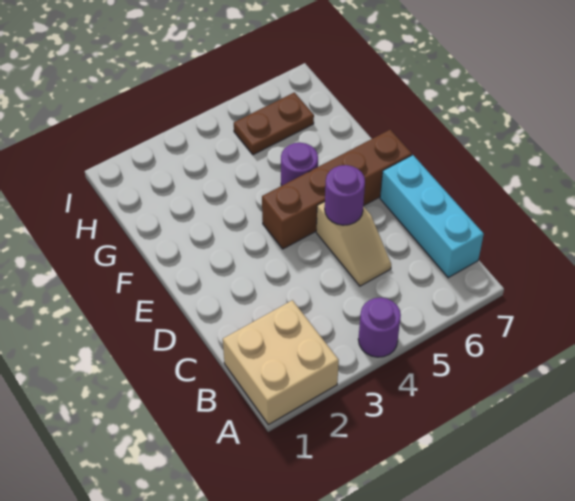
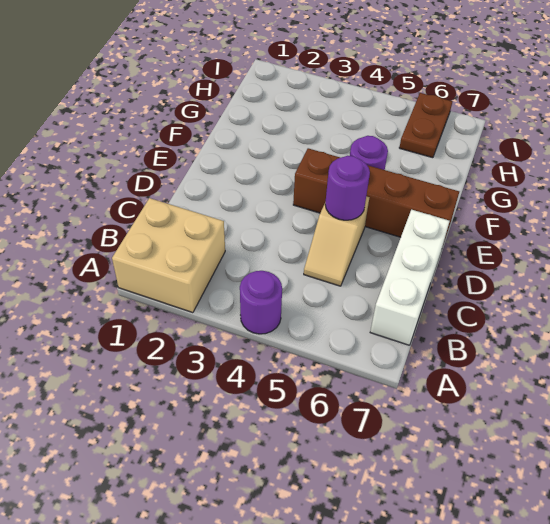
cyan brick B7:D7 level 1 -> white brick B7:D7 level 1
brown plate H5:H6 level 1 -> brown plate H6:I6 level 1

